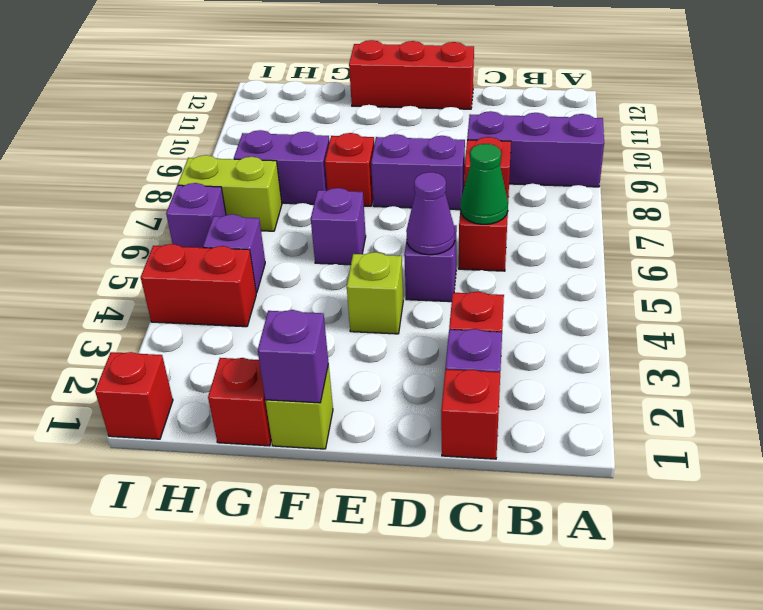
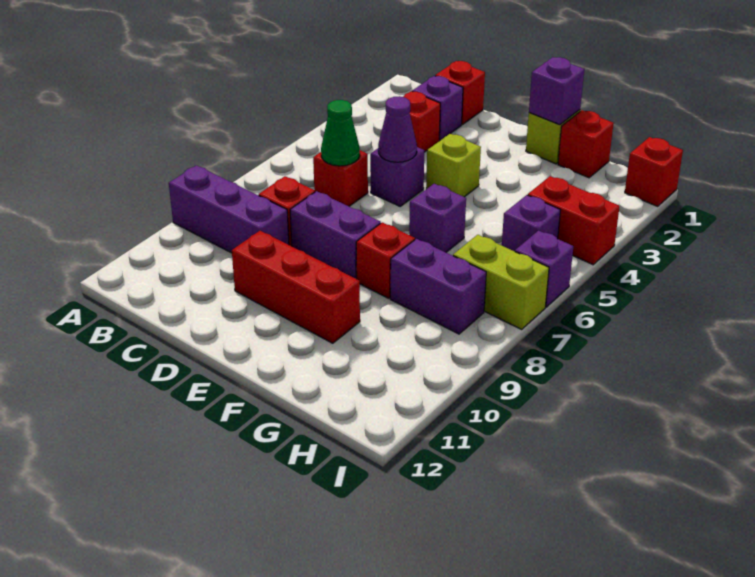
red brick D12:F12 level 1 -> red brick D10:F10 level 1

